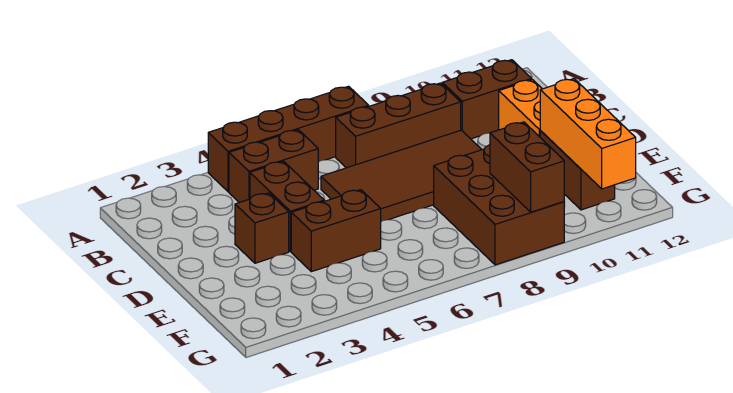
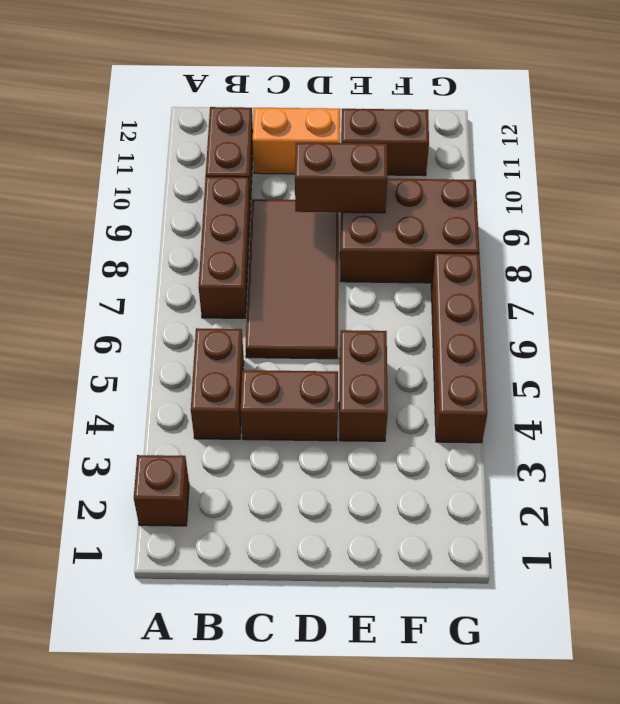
brown brick A4:A7 level 1 -> brown brick G4:G7 level 1
brown brick D3 level 1 -> brown brick A2 level 1
orange brick E11:G11 level 2 -> none
brown brick F9:G9 level 2 -> brown brick D9:E9 level 2

